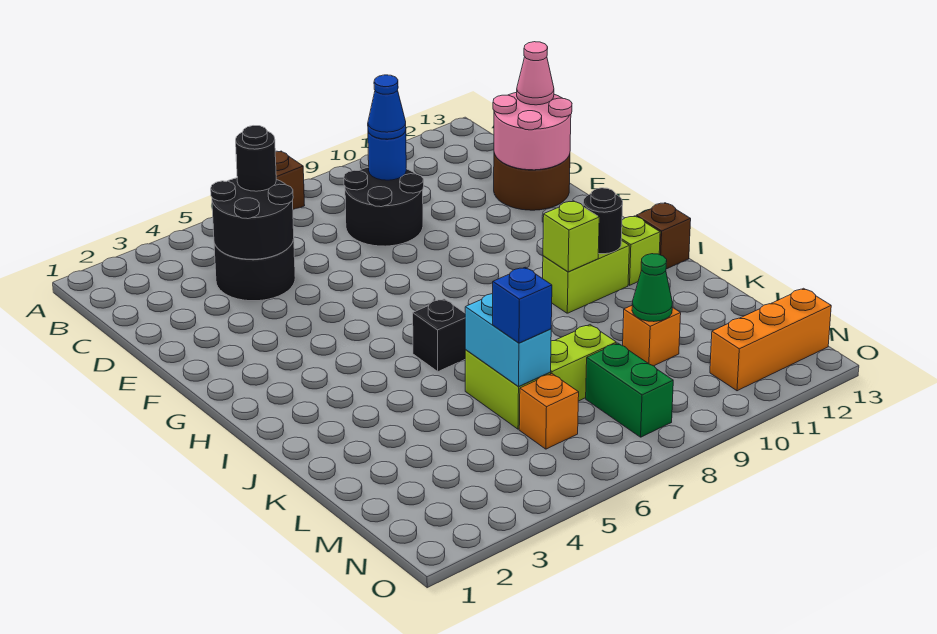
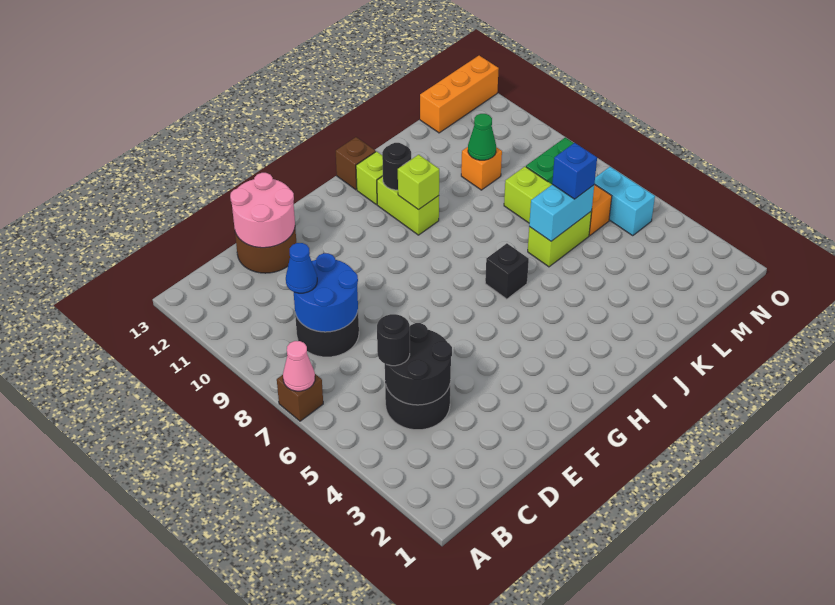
blue round brick C9 level 2 -> blue round brick C8:D9 level 2
pink cone D13 level 3 -> pink cone A7 level 2
none -> cyan brick N5:N6 level 1
orange brick N11:N13 level 1 -> orange brick M13:O13 level 1

